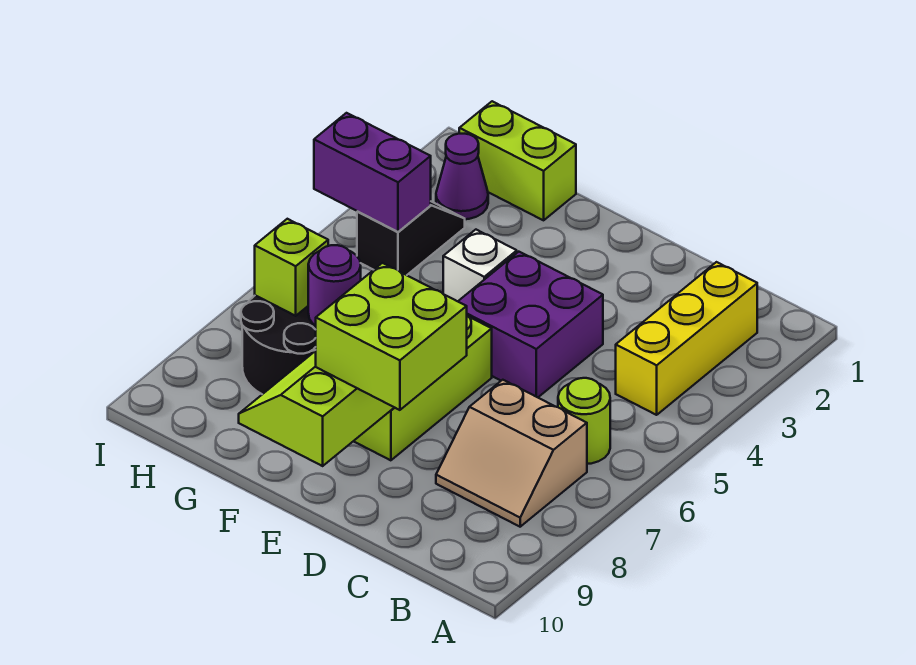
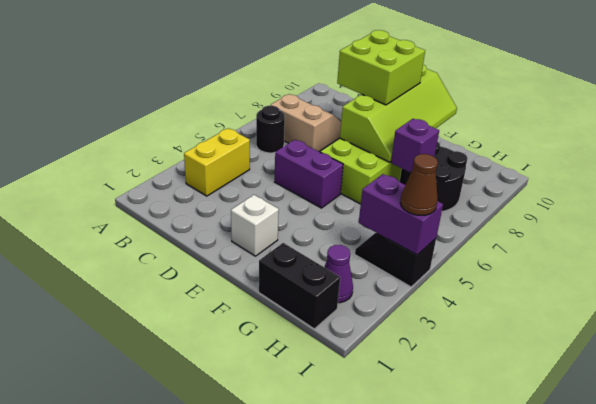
yellow brick B2:B4 level 1 -> yellow brick B3:B4 level 1
lime round brick B6 level 1 -> black round brick B6 level 1
purple brick D4:E5 level 1 -> purple brick D5:E5 level 1
white brick F4 level 1 -> white brick E2 level 1
lime brick G1:H1 level 1 -> black brick G1:H1 level 1
purple round brick G7 level 2 -> purple brick G7 level 2
black slope H3:H4 level 1 top 4 -> black slope H4:I4 level 1 top I
lime brick H7 level 2 -> none
none -> brown cone I4 level 3

